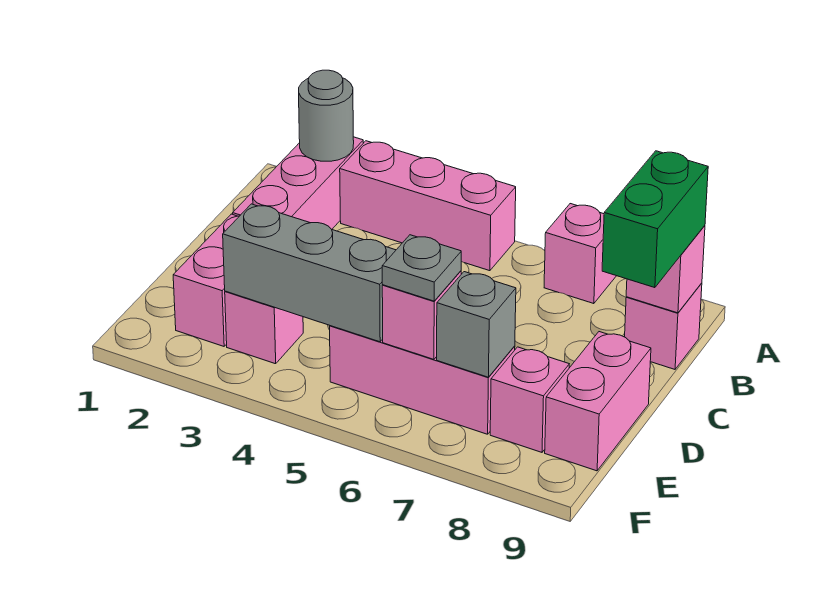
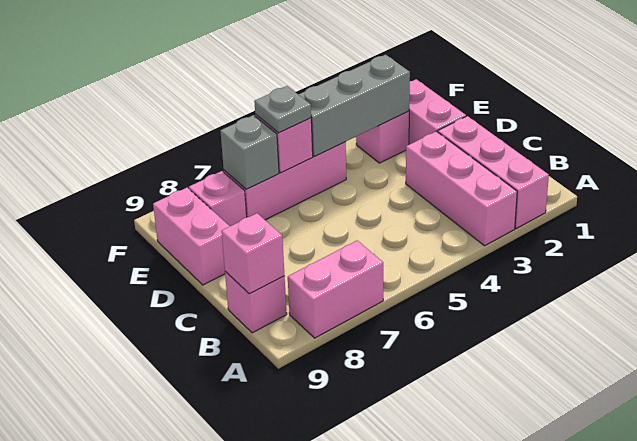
grey round brick A2 level 2 -> none
pink brick A3:A5 level 1 -> pink brick A3:C3 level 1
pink brick A7 level 1 -> pink brick A7:A8 level 1
green brick B9:C9 level 3 -> none

